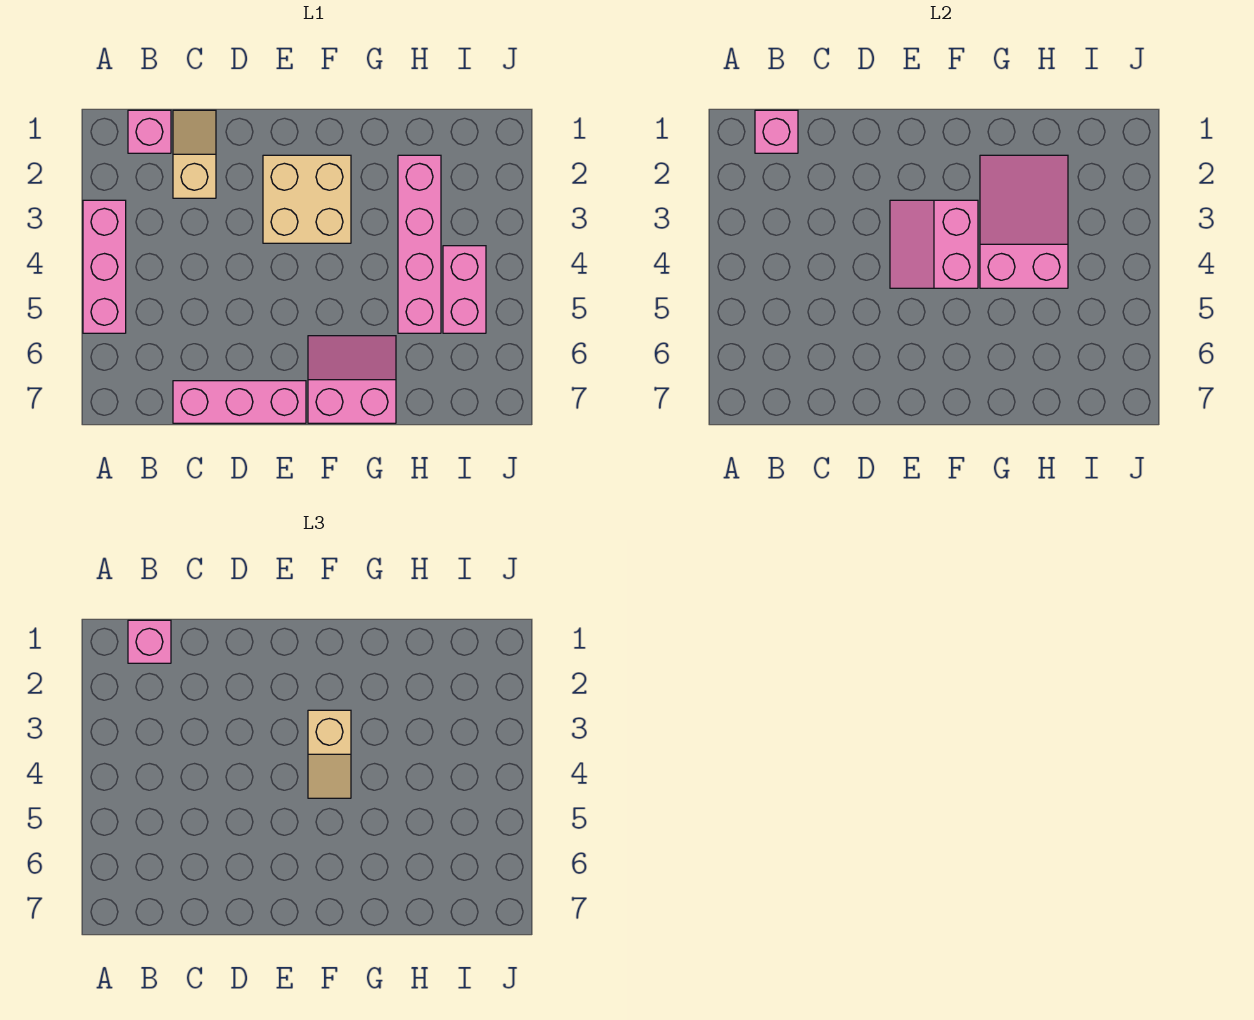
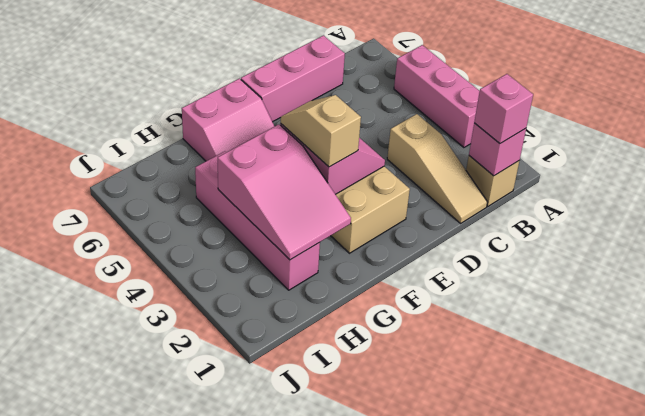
pink brick B1 level 1 -> tan brick B1 level 1
tan slope C1:C2 level 1 top 2 -> tan slope C1:C3 level 1 top 3
pink brick I4:I5 level 1 -> none

